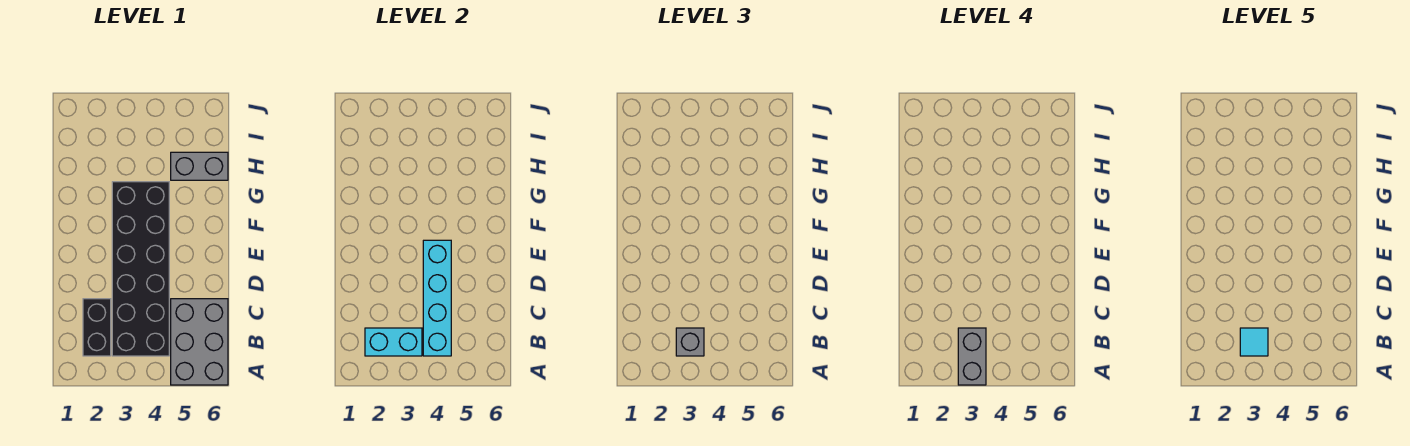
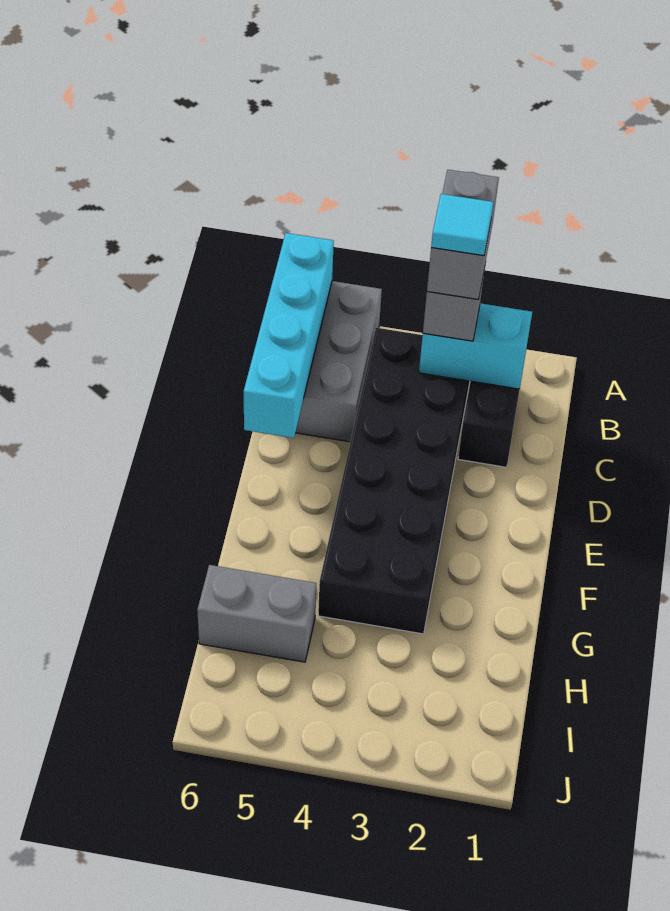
cyan brick B4:E4 level 2 -> cyan brick A6:D6 level 2

